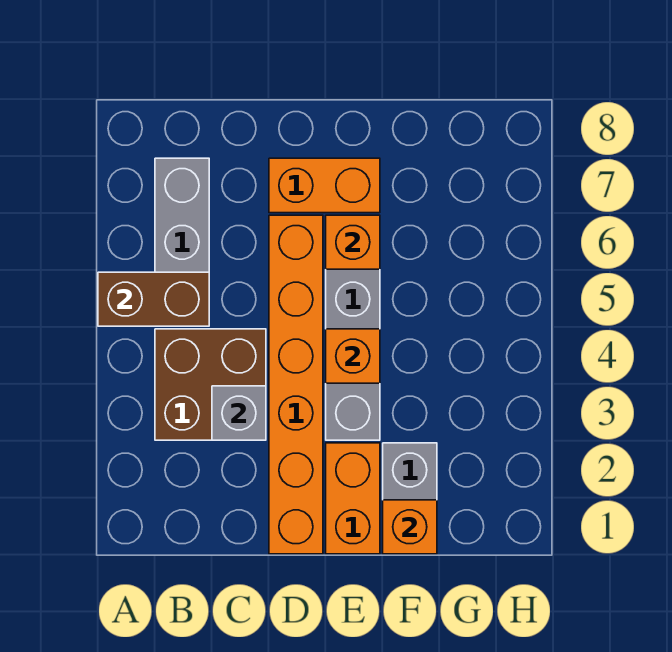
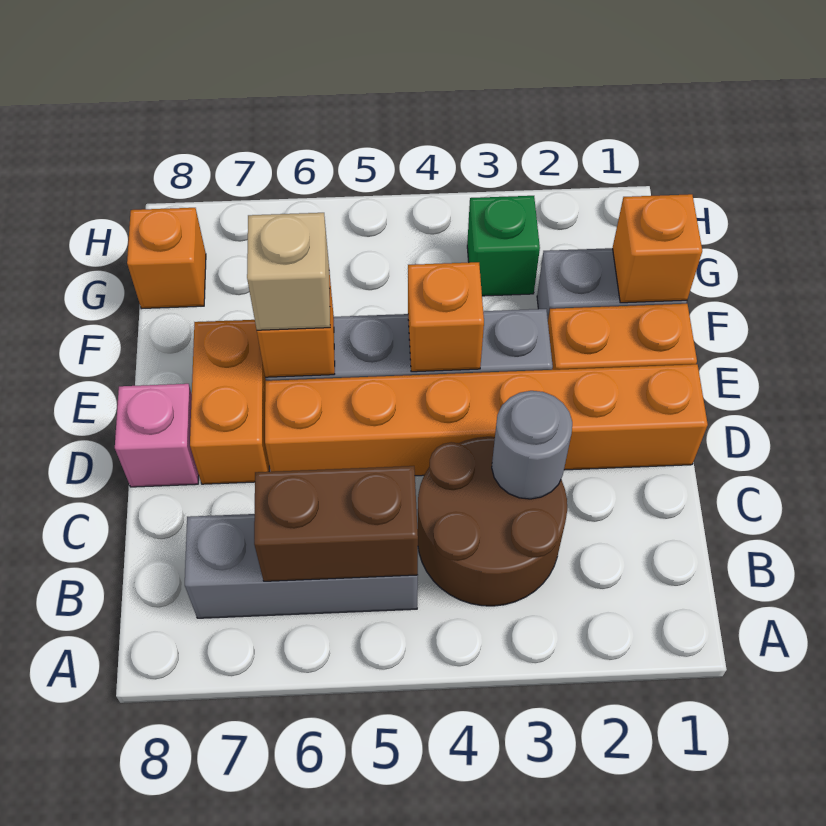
brown brick A5:B5 level 2 -> brown brick B5:B6 level 2
brown brick B3:C4 level 1 -> brown round brick B3:C4 level 1
grey brick C3 level 2 -> grey round brick C3 level 2
none -> pink brick D8 level 1
none -> tan brick E6 level 3
none -> green brick G3 level 1
none -> orange brick G8 level 1

